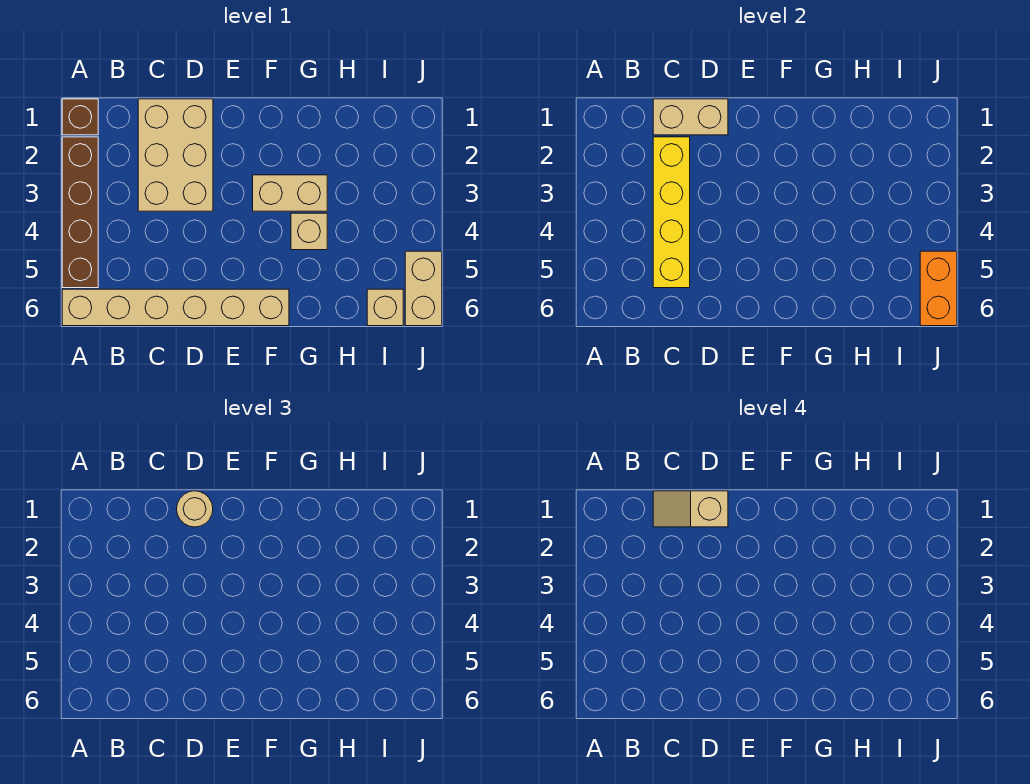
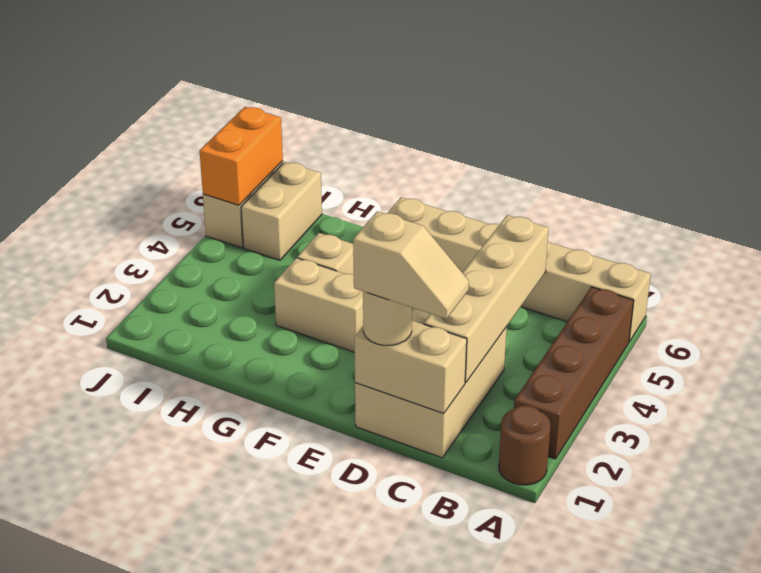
brown brick A1 level 1 -> brown round brick A1 level 1
yellow brick C2:C5 level 2 -> tan brick C2:C5 level 2
tan brick I6 level 1 -> tan brick I5:I6 level 1

